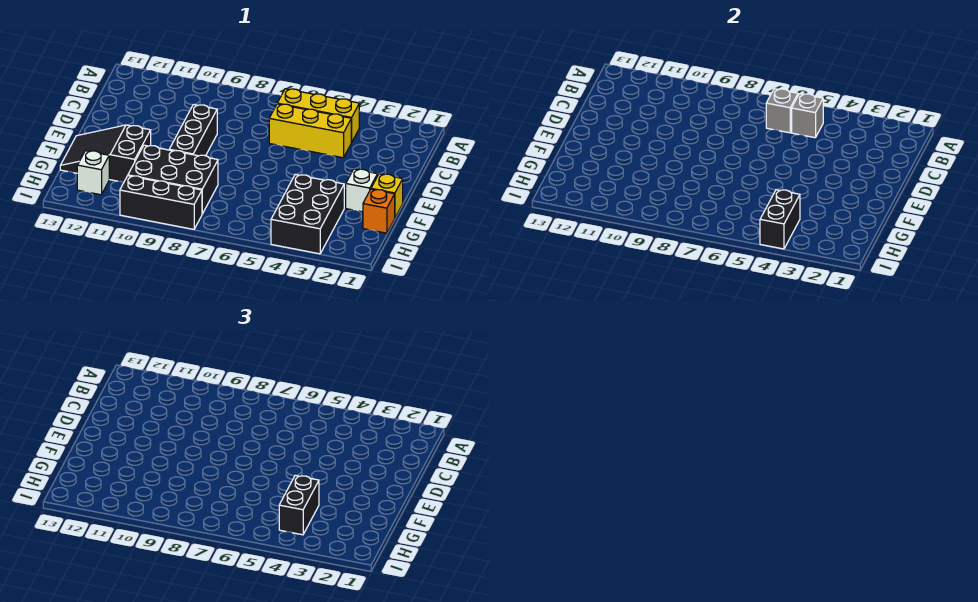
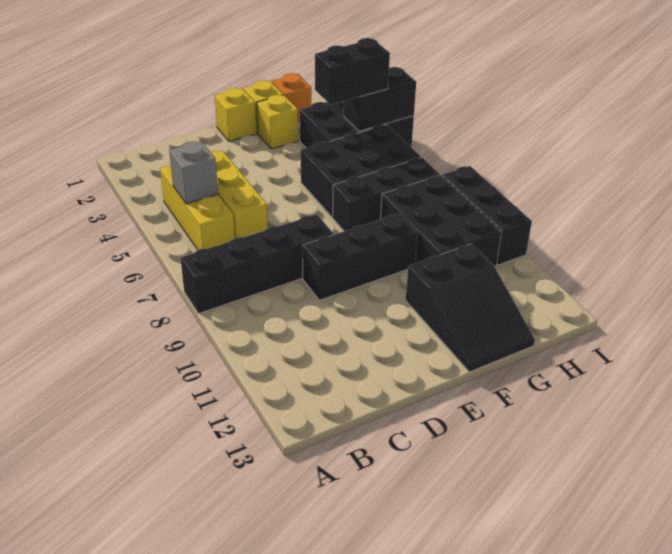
none -> black brick A8:D8 level 1
grey brick B6 level 2 -> none
none -> yellow brick E1 level 1
white brick F2 level 1 -> yellow brick F2 level 1
none -> black brick F5:H6 level 1
none -> black brick F7:H7 level 1
white brick H12 level 1 -> none

